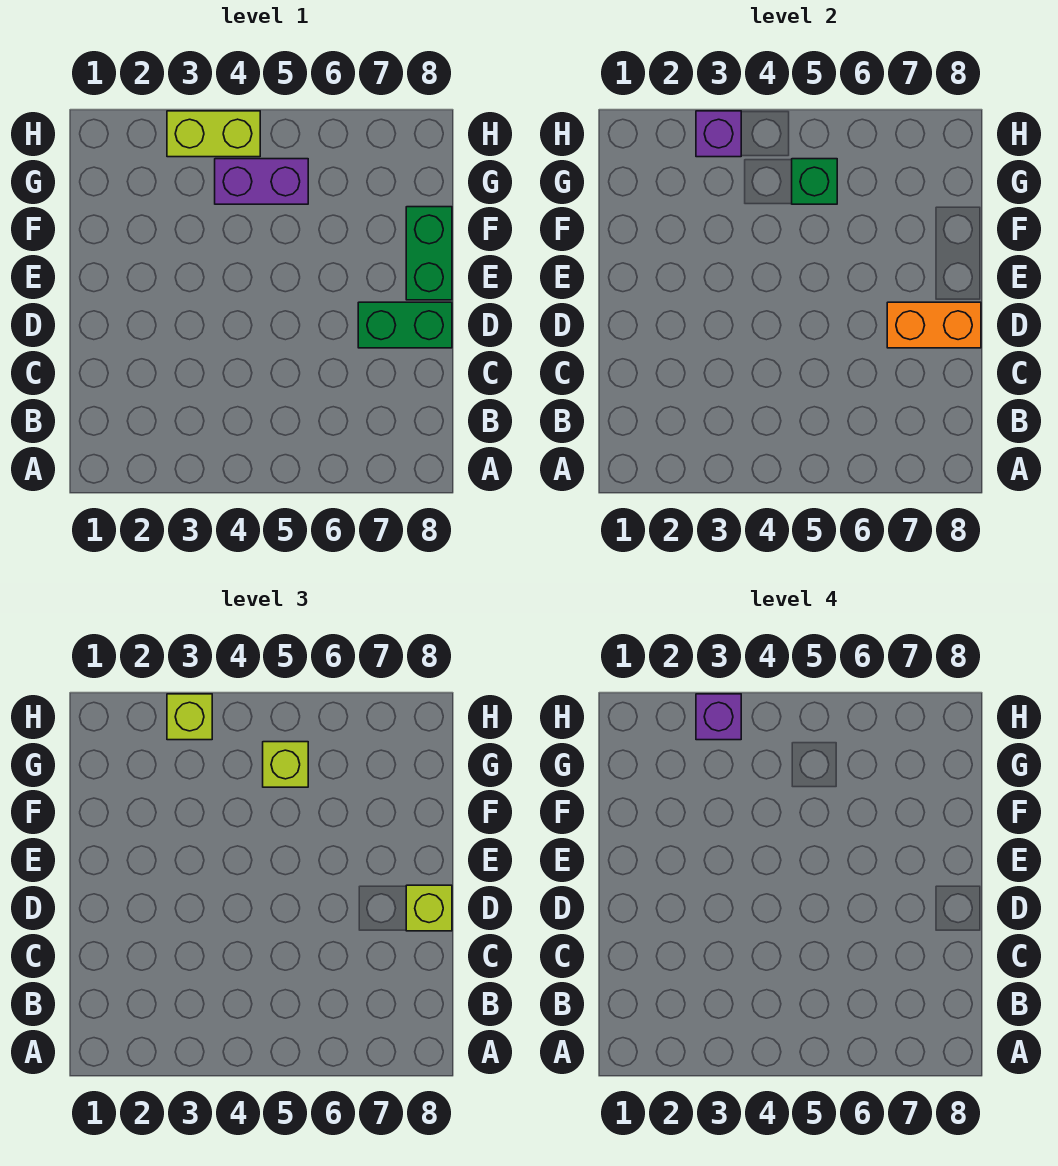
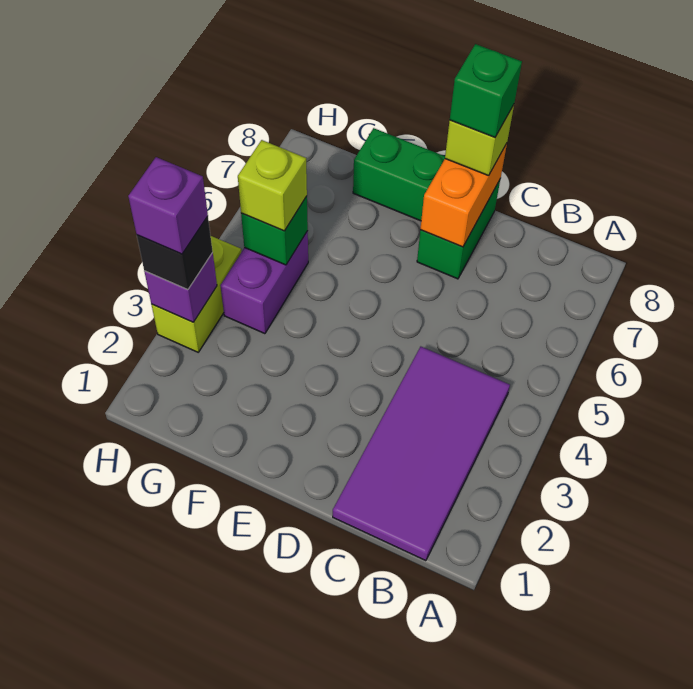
none -> purple tile B1:C4 level 1
none -> green brick D8 level 4
lime brick H3 level 3 -> black brick H3 level 3

